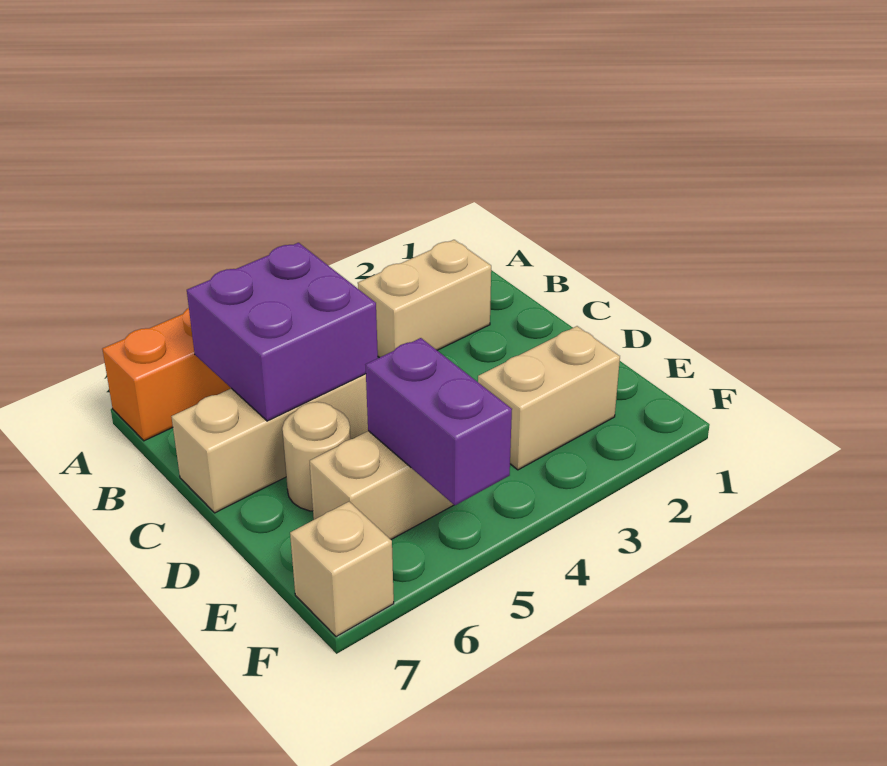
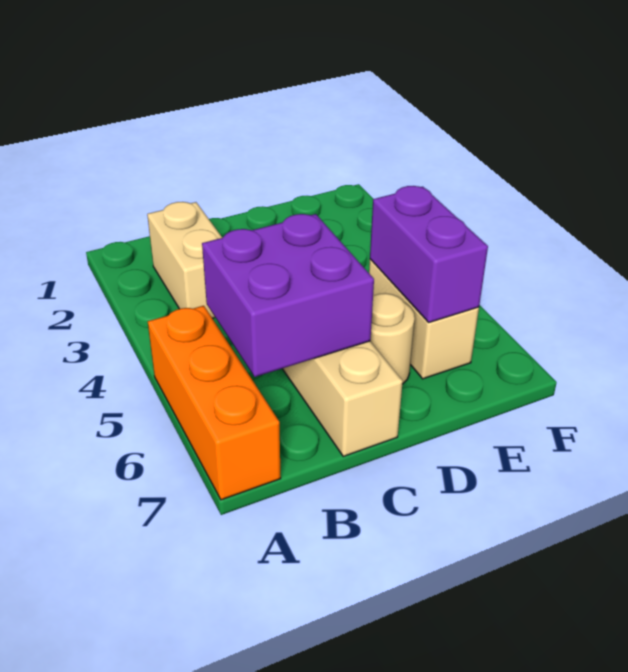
tan brick E2:E3 level 1 -> none
purple brick E5:F5 level 2 -> purple brick E5:E6 level 2
tan brick F7 level 1 -> none

